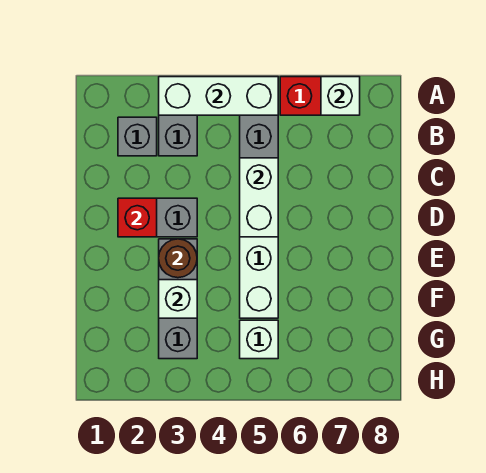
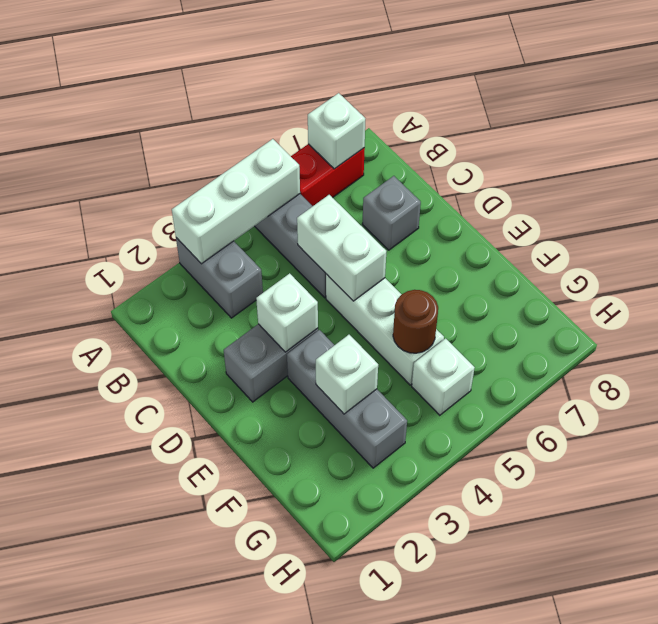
grey brick B2 level 1 -> grey brick C7 level 1
red brick D2 level 2 -> none
none -> white brick D3 level 2
brown round brick E3 level 2 -> brown round brick F5 level 2

